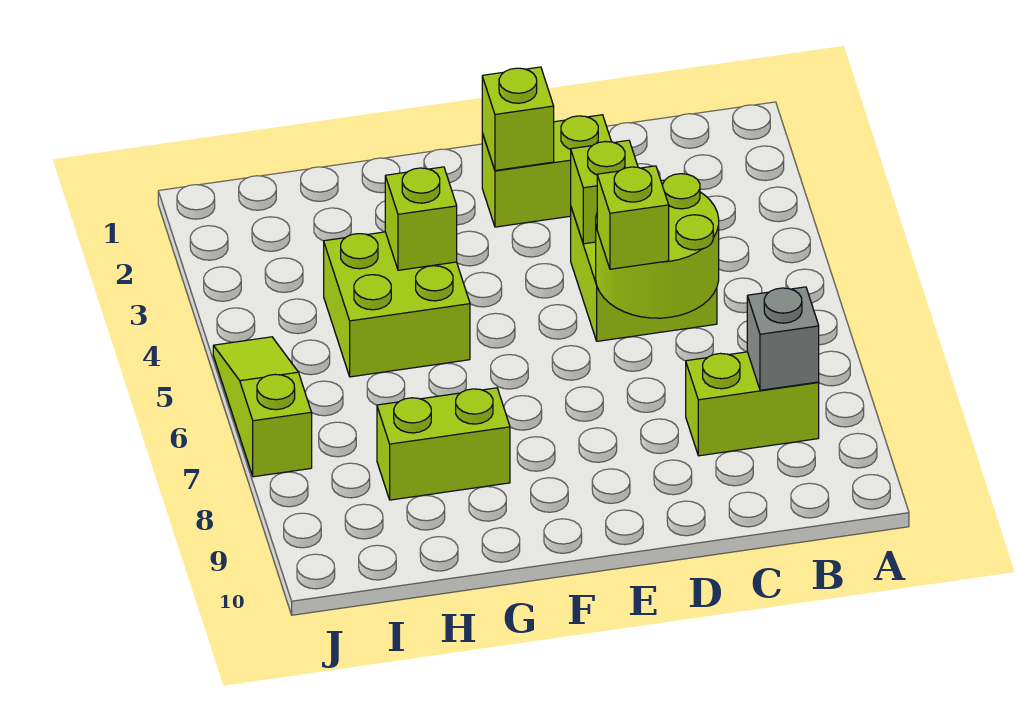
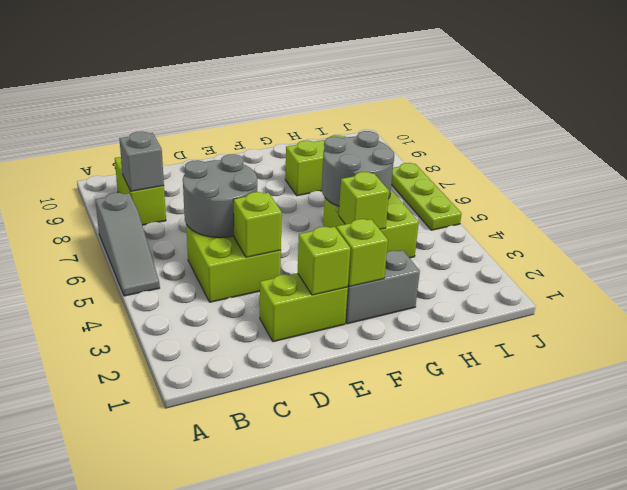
none -> grey slope A5:A7 level 1 top 7
lime brick B8:C8 level 1 -> lime brick B8:B9 level 1
lime round brick C5:D6 level 2 -> grey round brick C5:D6 level 2
lime brick D6 level 3 -> lime brick F2 level 2
none -> grey brick F2:G2 level 1
none -> grey round brick G5:H6 level 2
lime slope J5:J7 level 1 top 7 -> lime plate J5:J7 level 1

